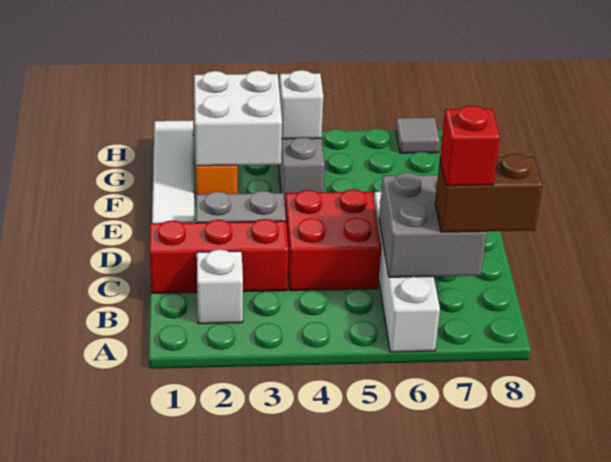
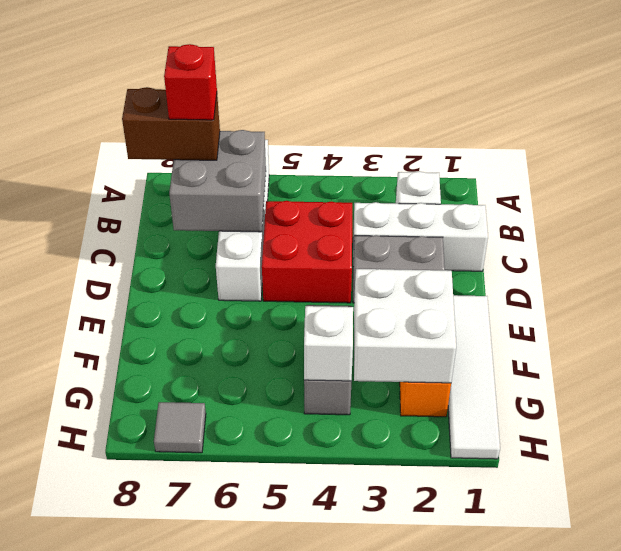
red brick C1:C3 level 1 -> white brick C1:C3 level 1

